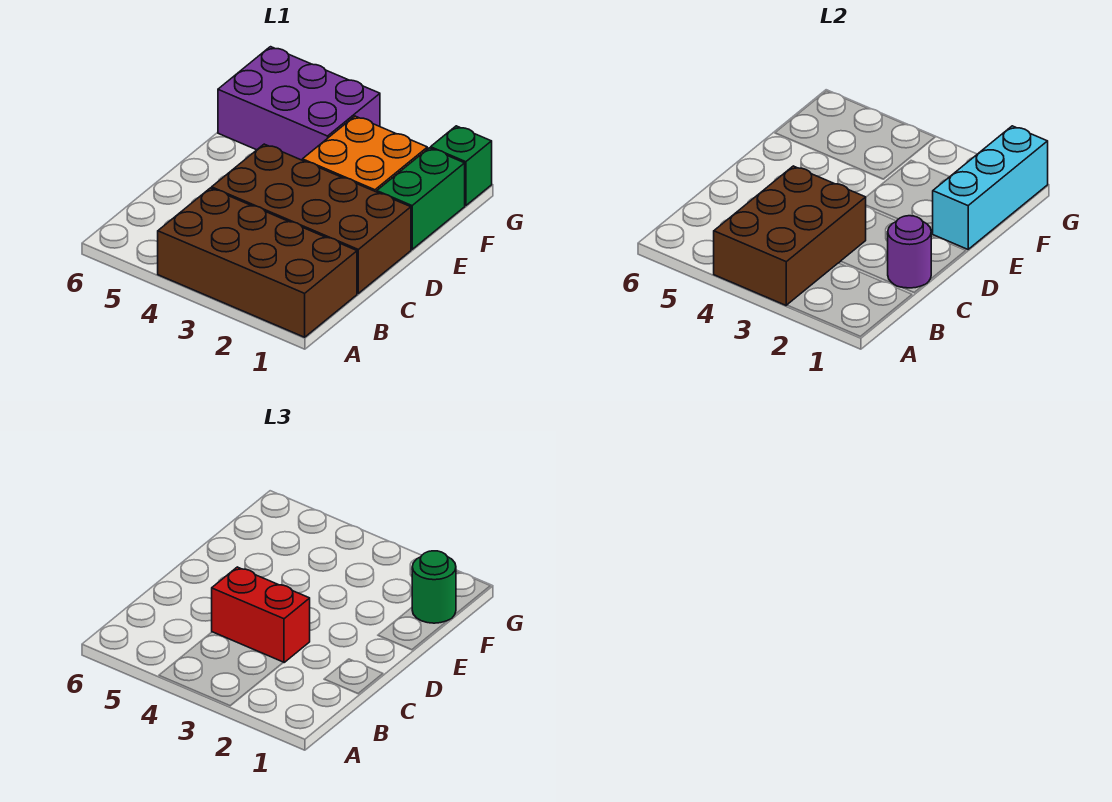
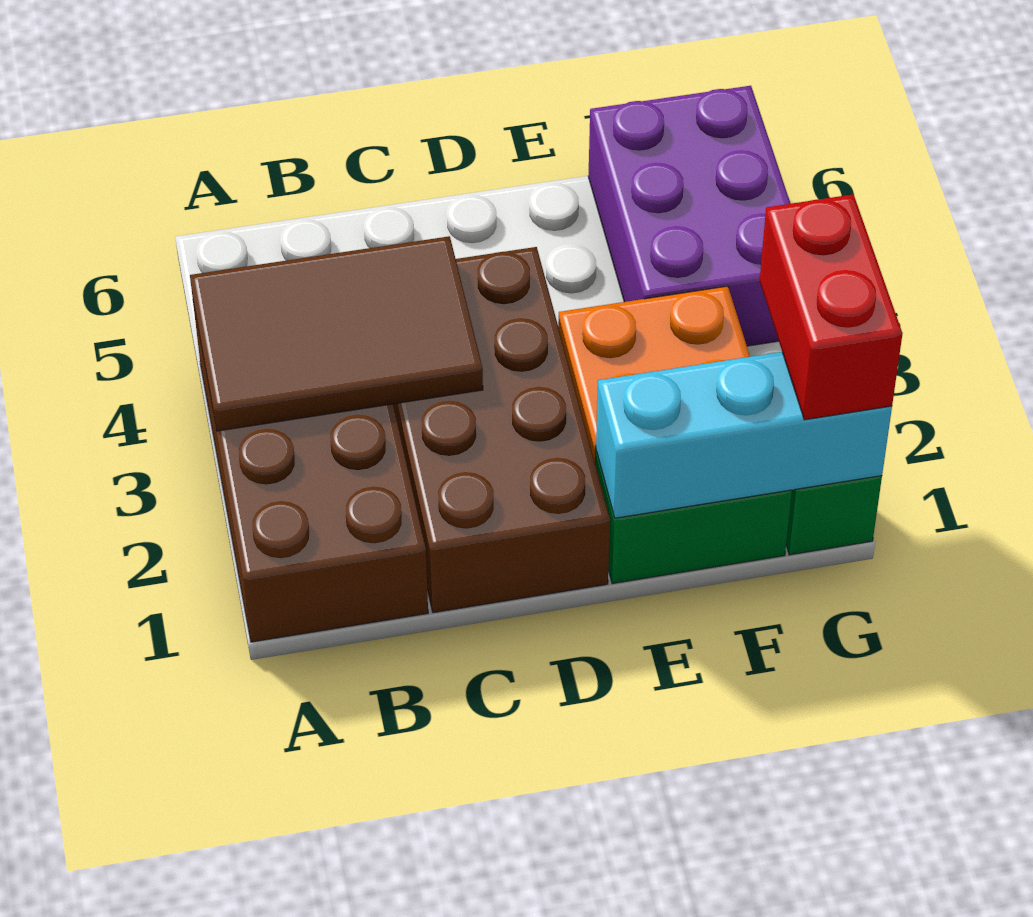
brown brick A3:C4 level 2 -> brown tile A3:C4 level 2
purple round brick C1 level 2 -> none
red brick C3:C4 level 3 -> red brick G1:G2 level 3
green round brick F1 level 3 -> none

